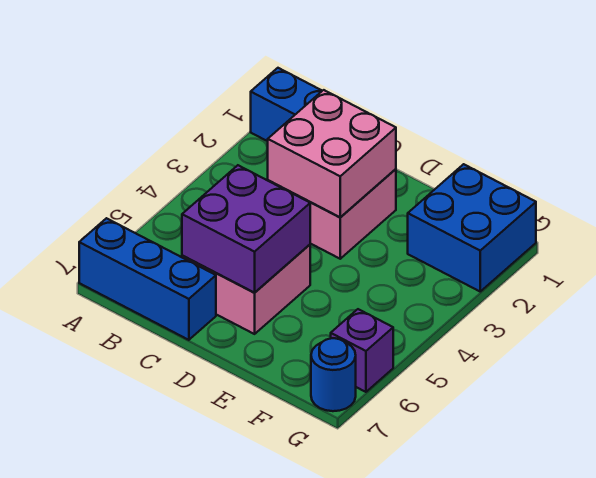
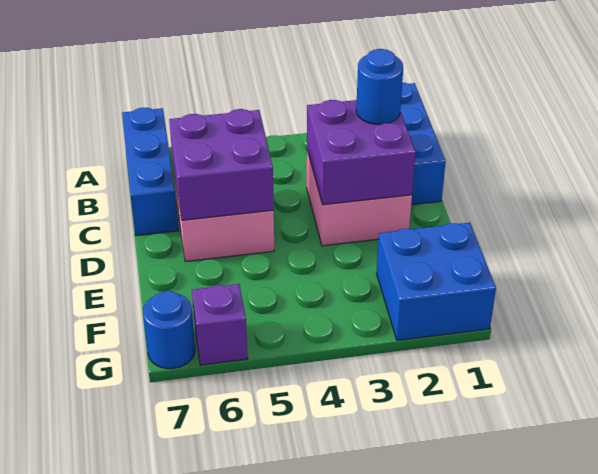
pink brick C2:D3 level 2 -> purple brick C2:D3 level 2
none -> blue round brick C2 level 3

